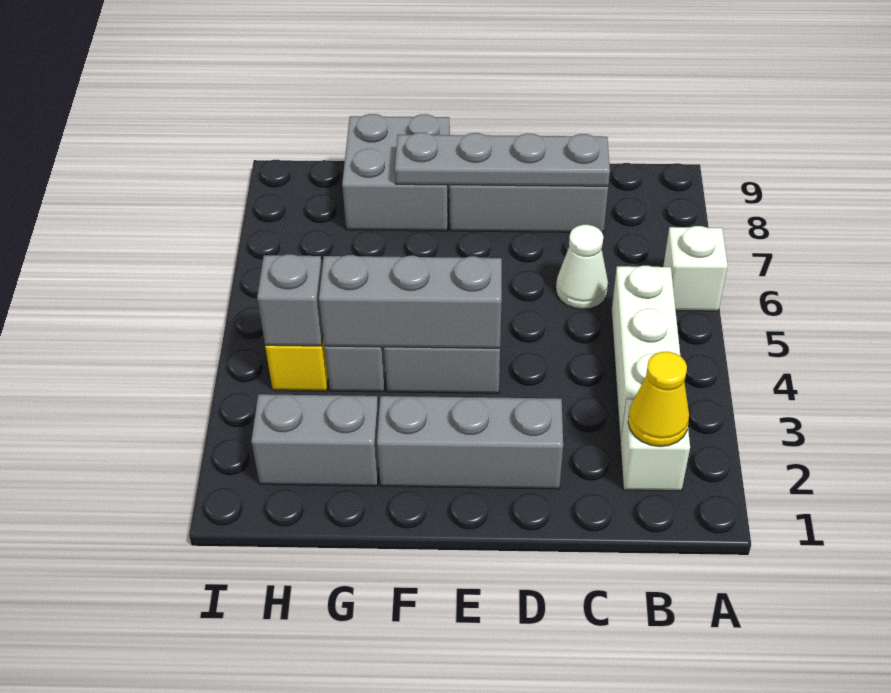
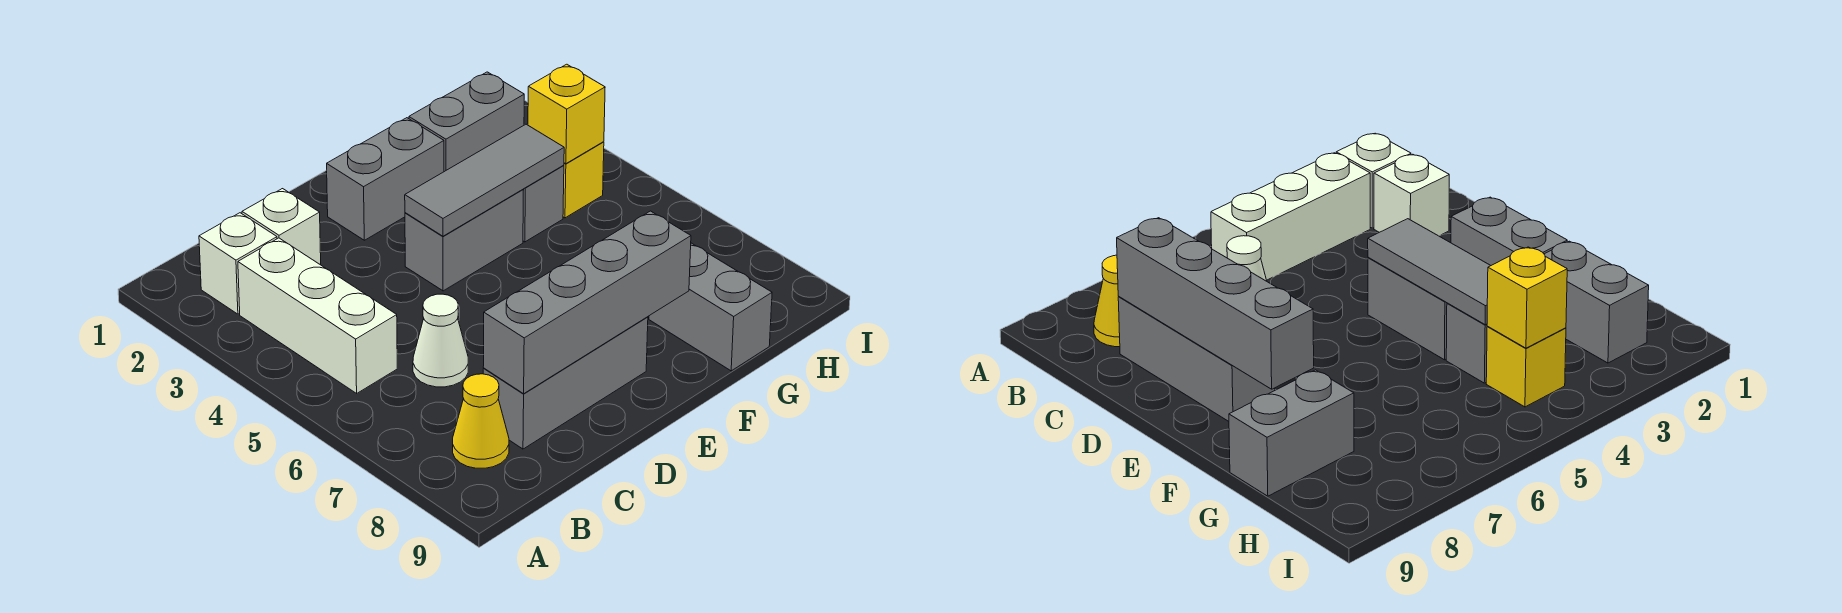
white brick A6 level 1 -> white brick C2 level 1
yellow cone B2 level 2 -> yellow cone B8 level 1
grey plate C8:F8 level 2 -> grey brick C8:F8 level 2
grey brick D2:F2 level 1 -> grey brick E2:F2 level 1
grey brick E4:G4 level 2 -> grey tile E4:G4 level 2
grey brick F8:G9 level 1 -> grey brick G8:G9 level 1
grey brick H4 level 2 -> yellow brick H4 level 2

